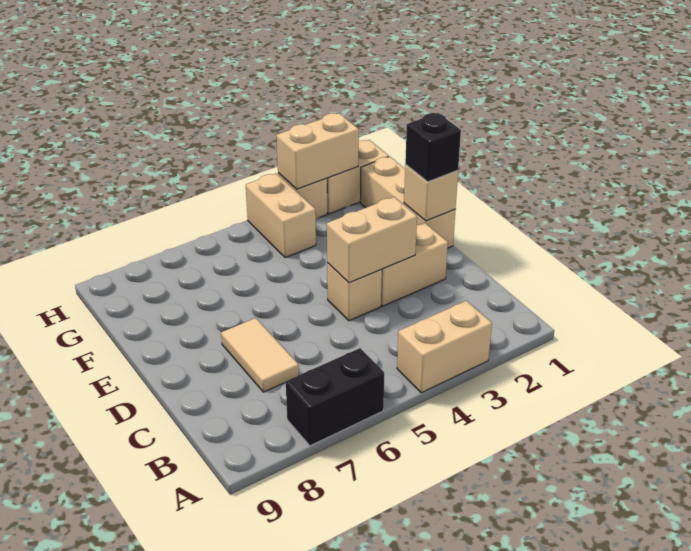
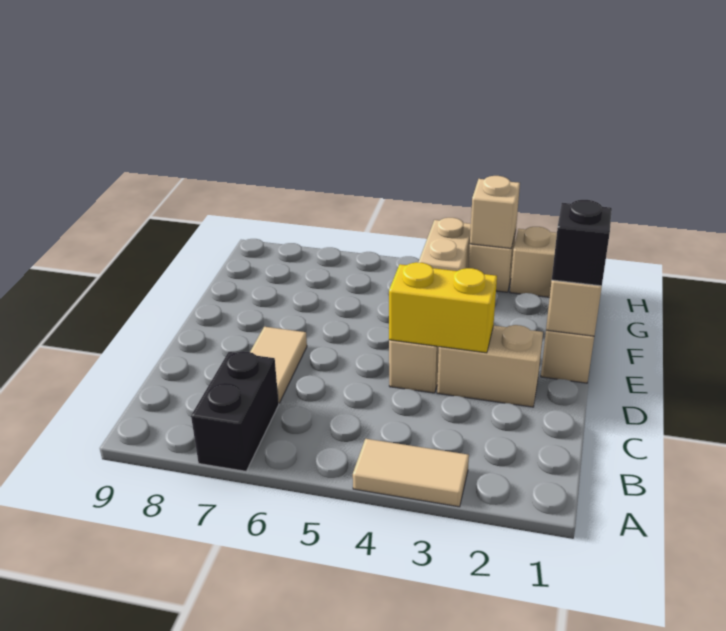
tan brick A3:A4 level 1 -> tan tile A3:A4 level 1
black brick A6:A7 level 1 -> black brick A7:B7 level 1
tan brick D3:D4 level 2 -> yellow brick D3:D4 level 2
tan brick H2:H3 level 2 -> tan brick H3 level 2

